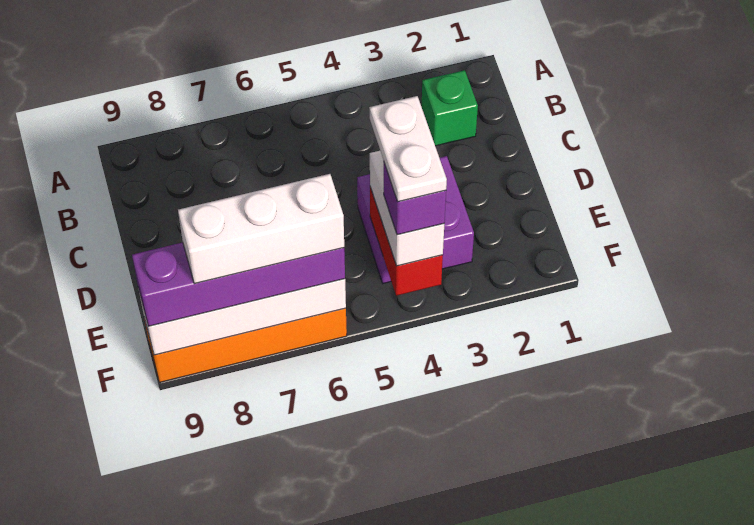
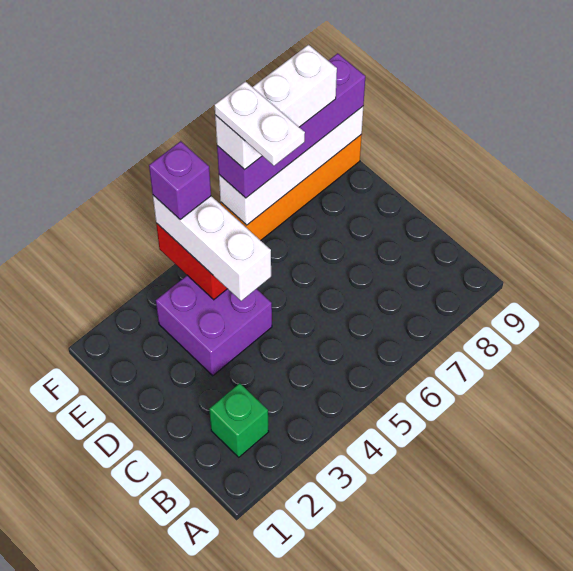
white brick E4:F4 level 3 -> white brick D4:F4 level 3
white plate E4:F4 level 5 -> white plate E6:F6 level 5

